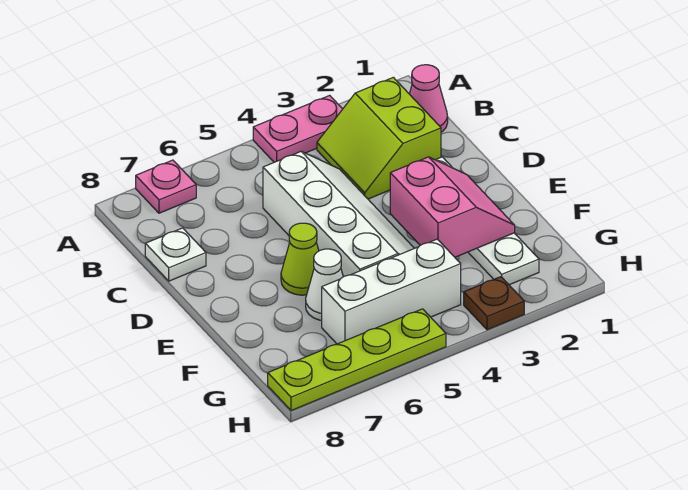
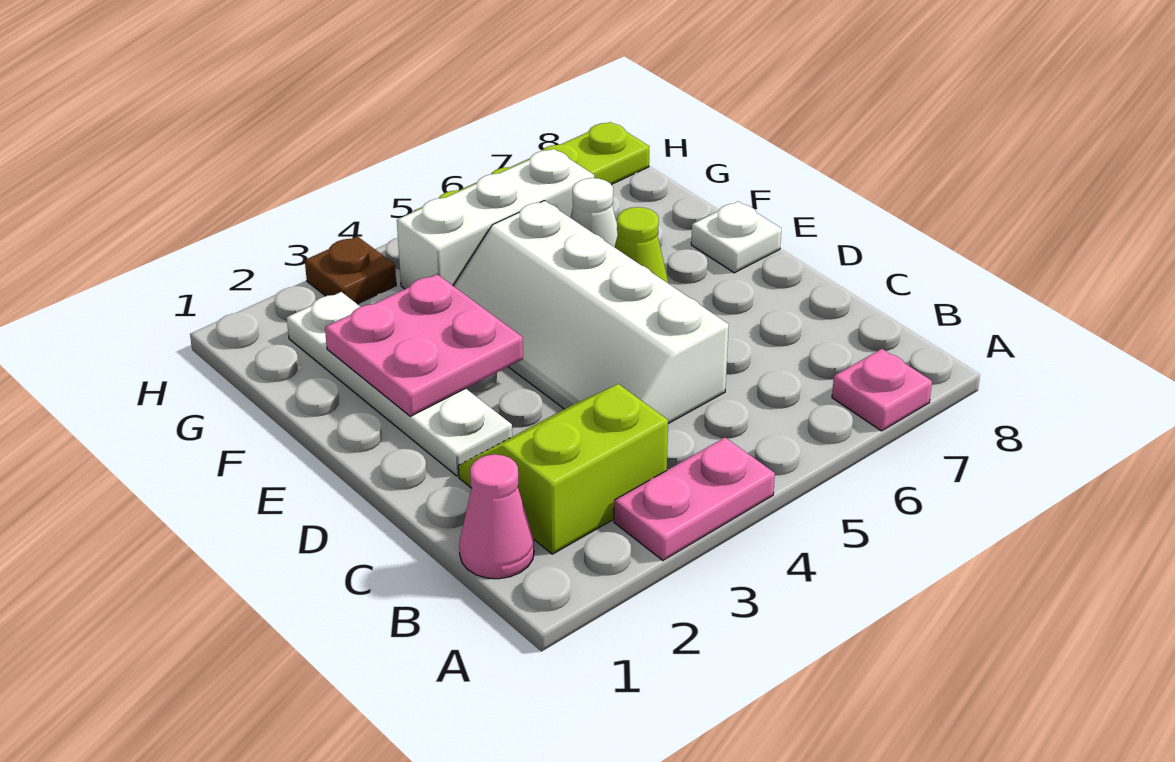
lime slope B2:C3 level 1 top 2 -> lime slope B2:C3 level 1 top B
white plate C8 level 1 -> white plate E8 level 1
pink slope E2:F3 level 2 top 3 -> pink plate E2:F3 level 2

